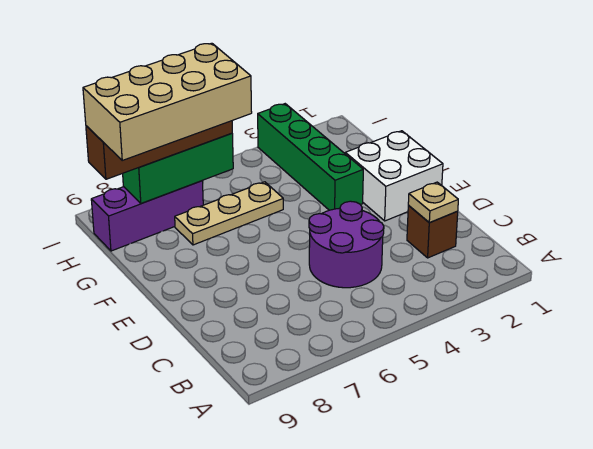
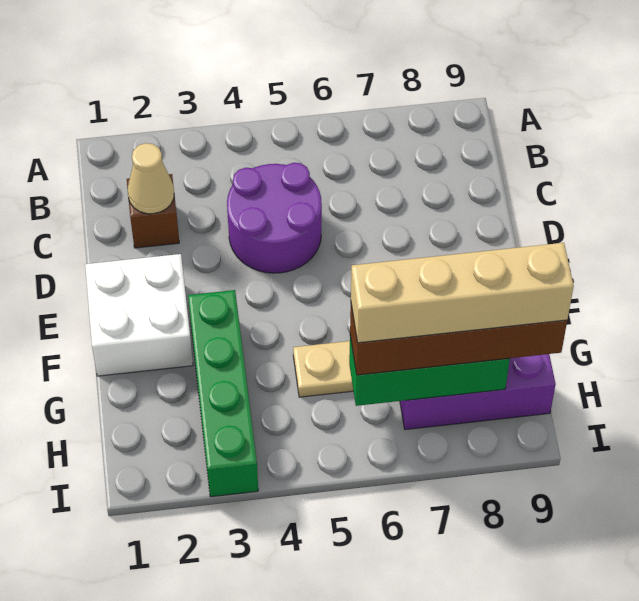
tan plate C2 level 2 -> tan cone C2 level 2
tan brick G6:H9 level 4 -> tan brick H6:H9 level 4

